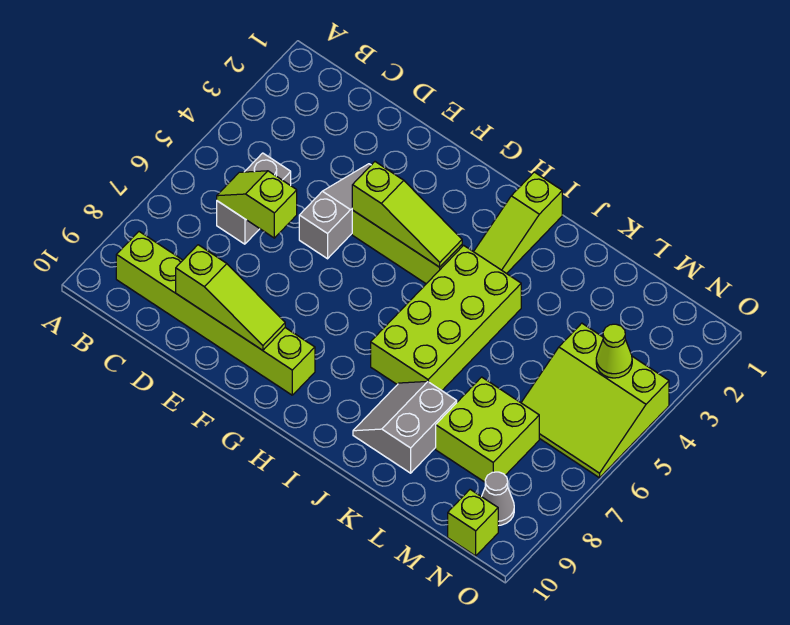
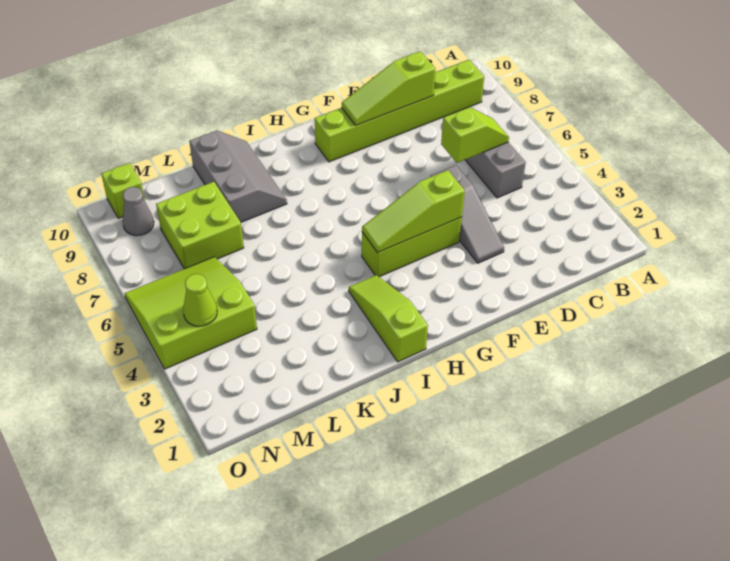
lime brick I4:J7 level 1 -> none
grey slope J8:K9 level 1 top K -> grey slope J8:K10 level 1 top K

